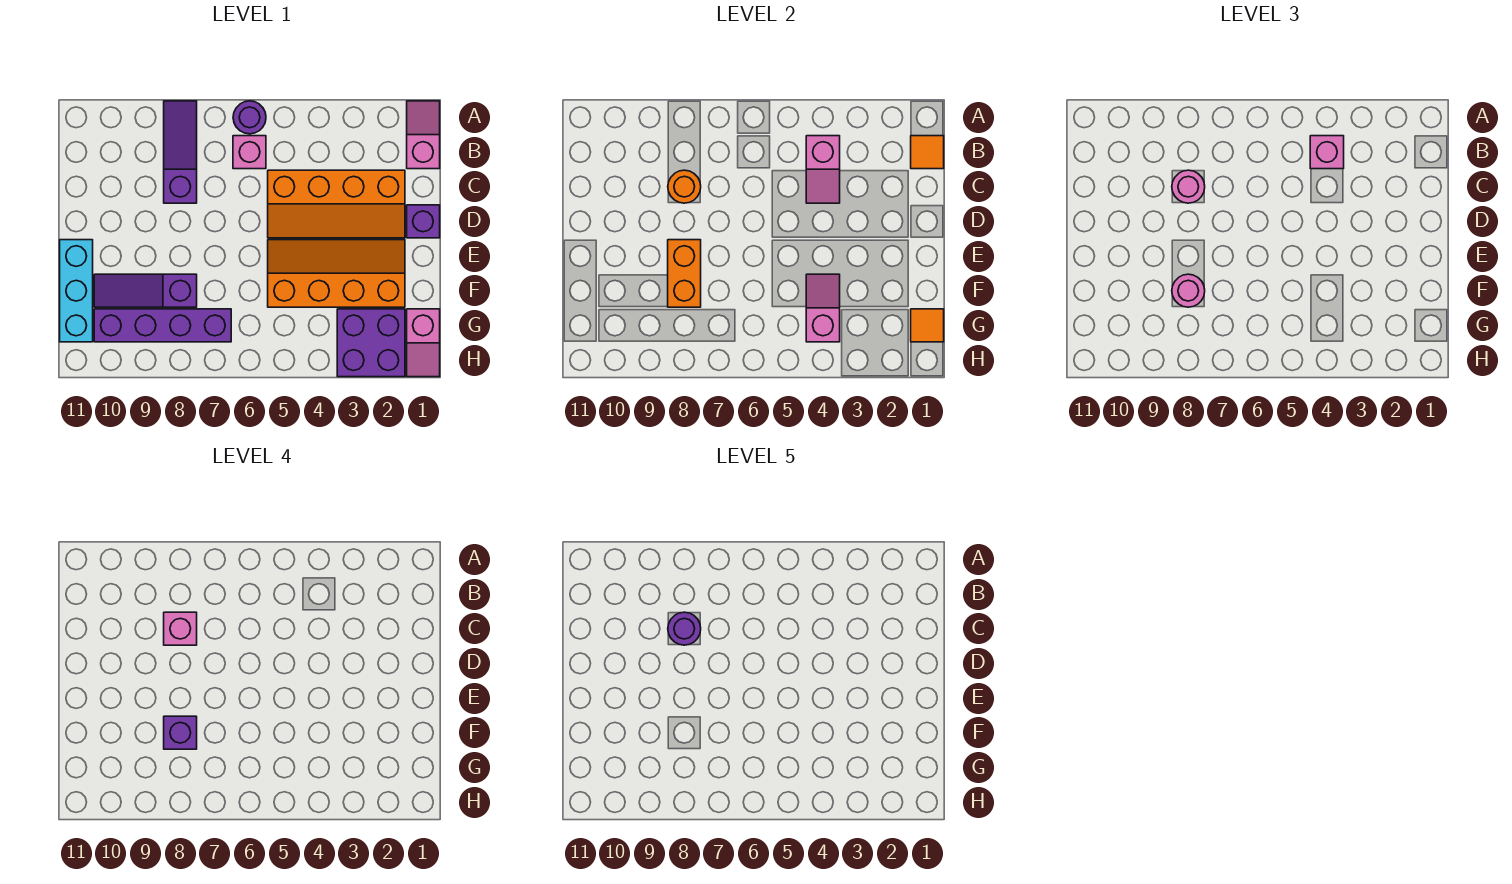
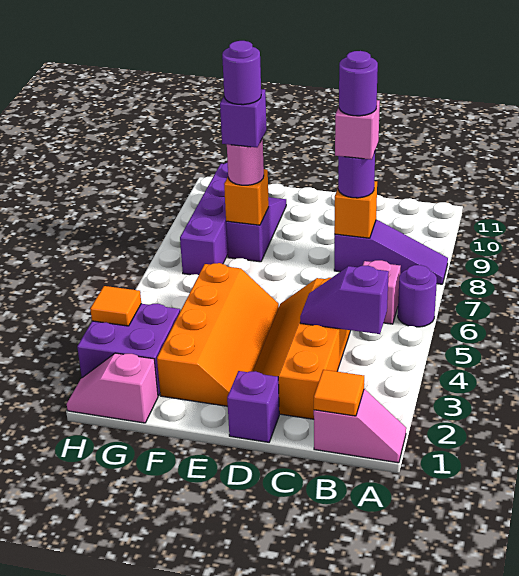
pink slope B4:C4 level 2 top B -> purple slope B4:C4 level 2 top B
pink brick B4 level 3 -> none
orange round brick C8 level 2 -> orange brick C8 level 2
pink round brick C8 level 3 -> purple round brick C8 level 3
orange brick E8:F8 level 2 -> orange brick F8 level 2
cyan brick E11:G11 level 1 -> none
pink slope F4:G4 level 2 top G -> none
none -> purple round brick F8 level 5
orange tile G1 level 2 -> orange tile H3 level 2

